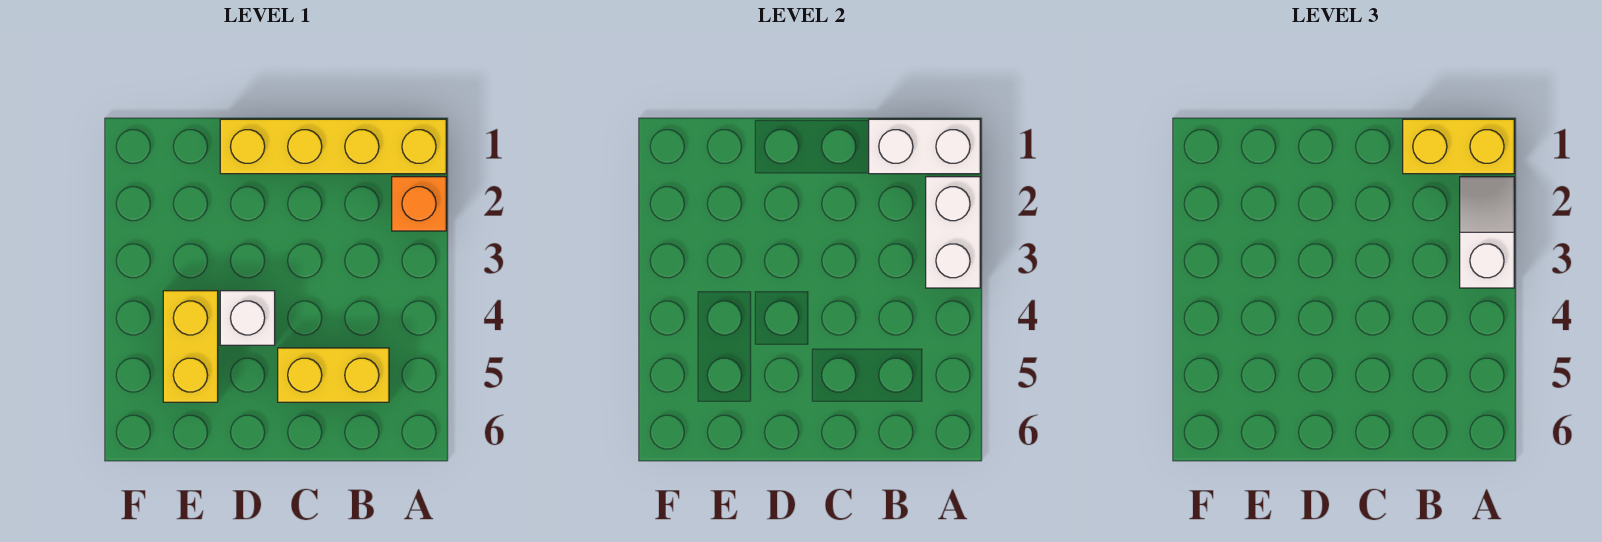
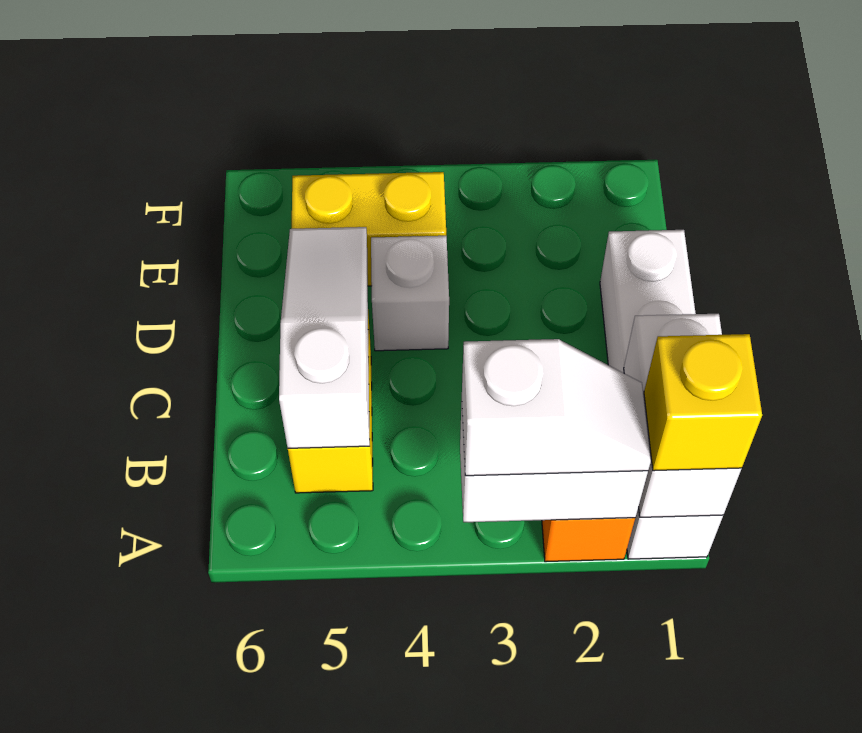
yellow brick A1:D1 level 1 -> white brick A1:D1 level 1
yellow brick A1:B1 level 3 -> yellow brick A1 level 3
none -> white slope B5:D5 level 2 top B

